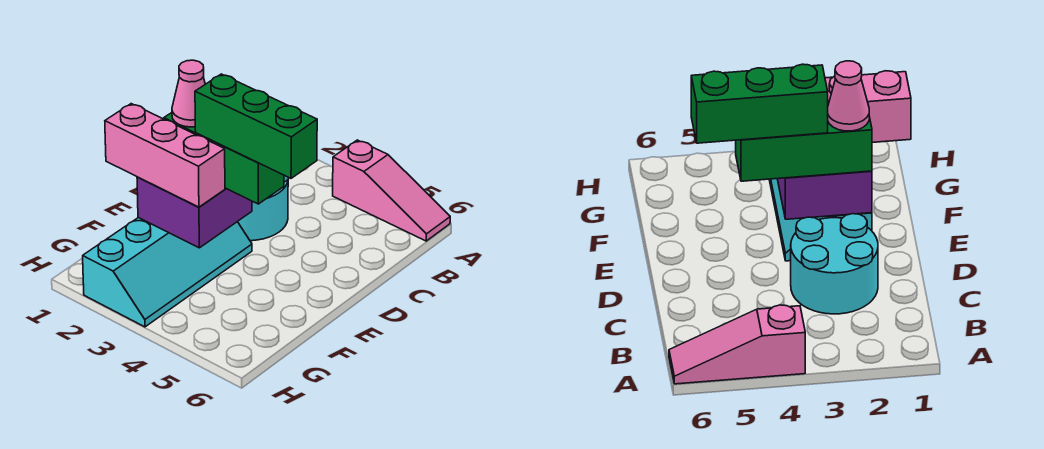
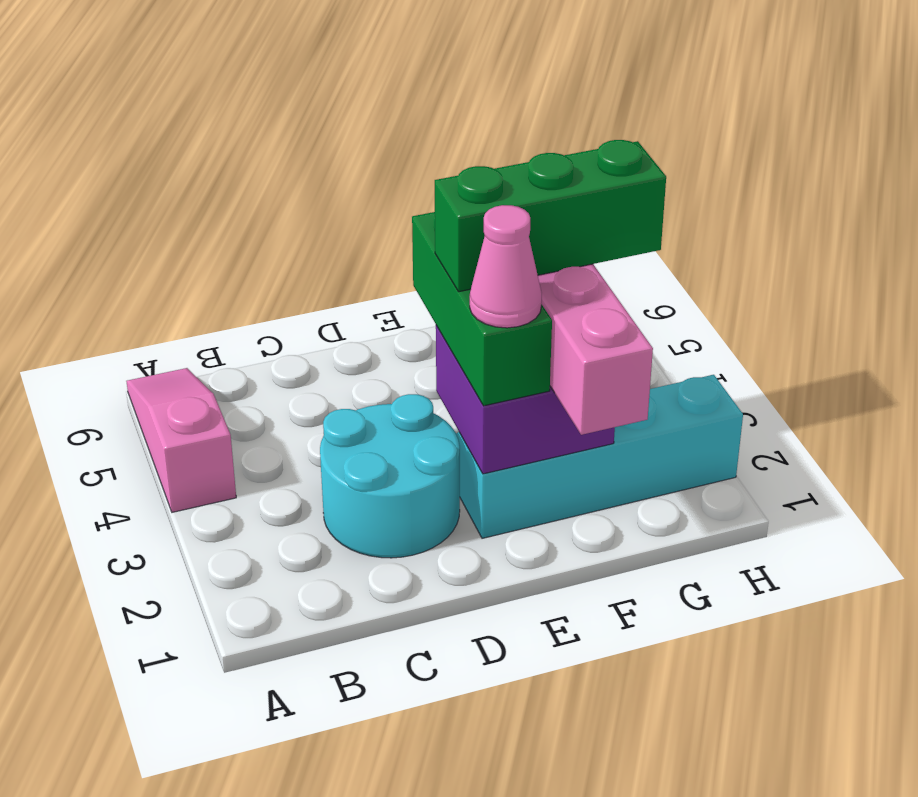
green brick E3:E5 level 4 -> green brick E3:G3 level 4

